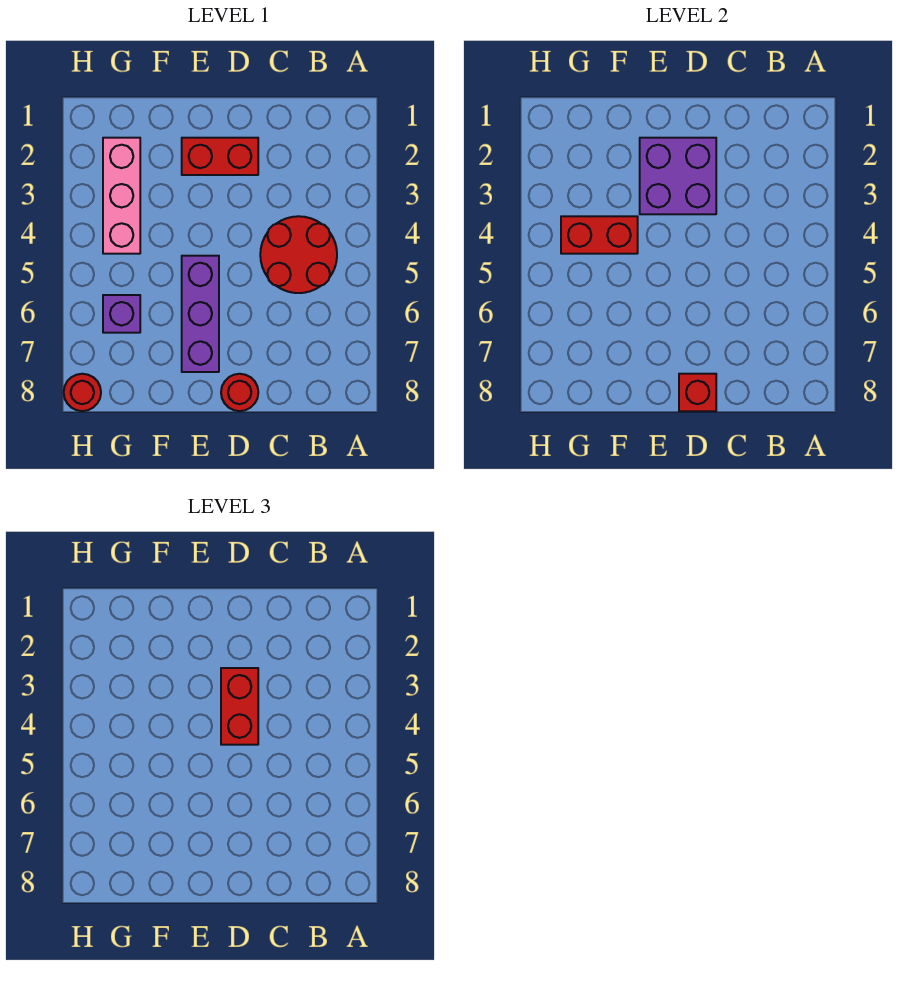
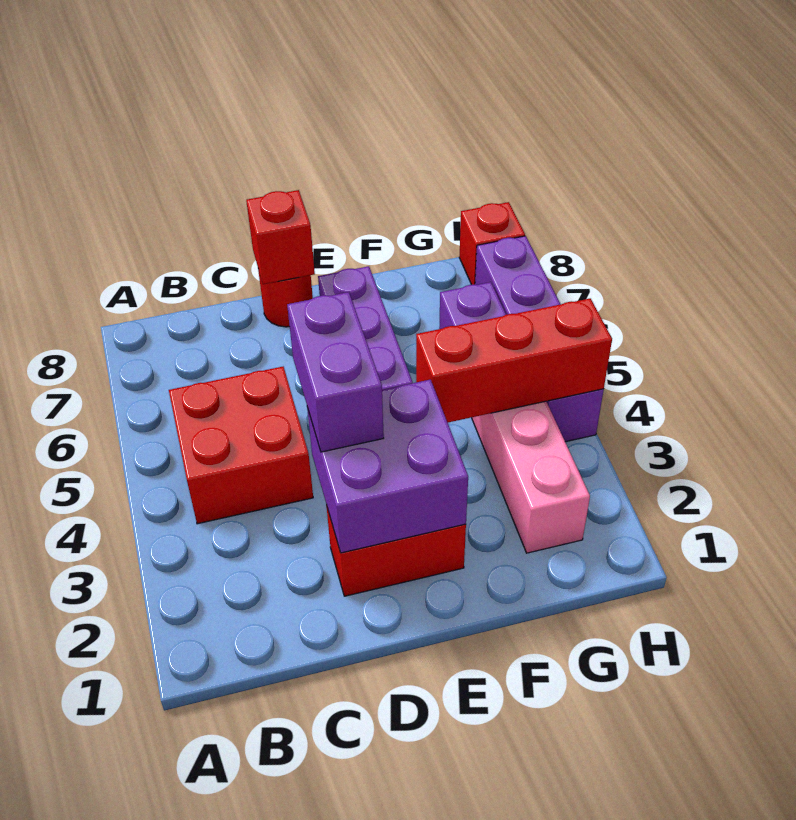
red round brick B4:C5 level 1 -> red brick B4:C5 level 1
red brick D3:D4 level 3 -> purple brick D3:D4 level 3
red brick F4:G4 level 2 -> red brick F4:H4 level 2
none -> purple brick H4:H7 level 1
red round brick H8 level 1 -> red brick H8 level 1

